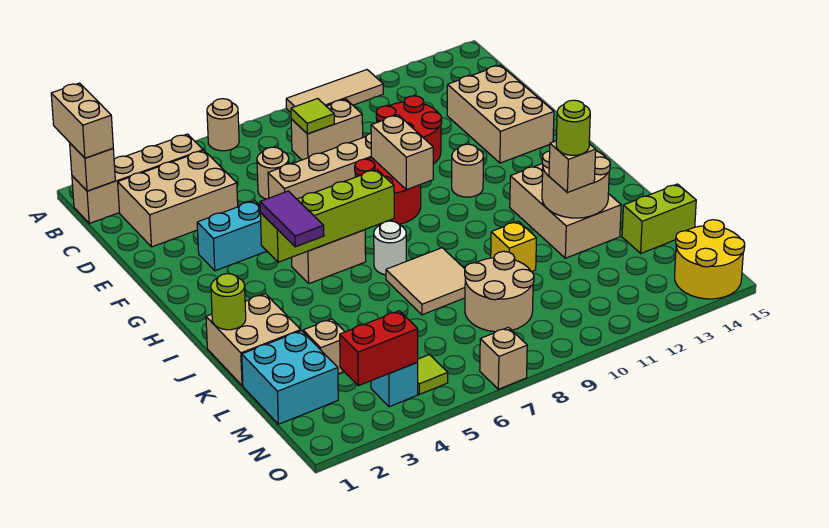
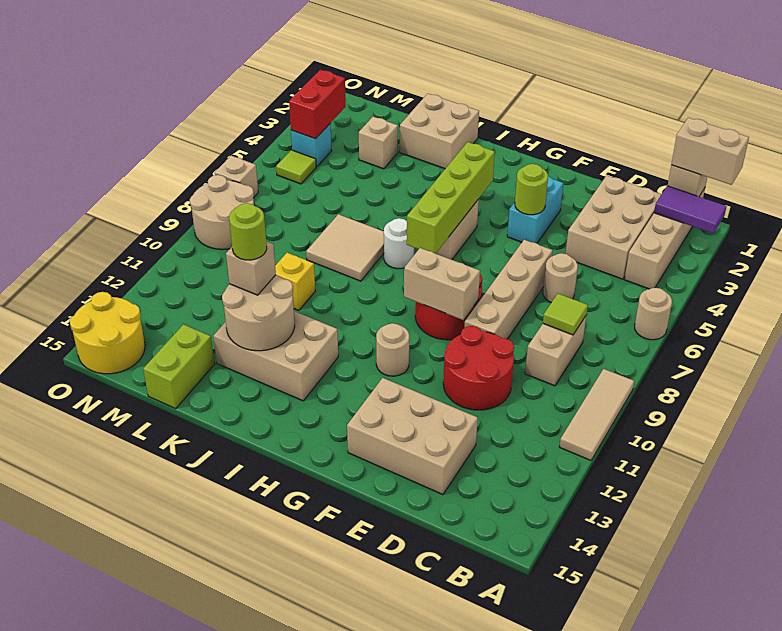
purple tile H4:I4 level 3 -> purple tile A2:B2 level 2
lime round brick J1 level 2 -> lime round brick F4 level 2
cyan brick L1:M2 level 1 -> none
tan round brick L8:M9 level 1 -> tan round brick N8:O9 level 1

